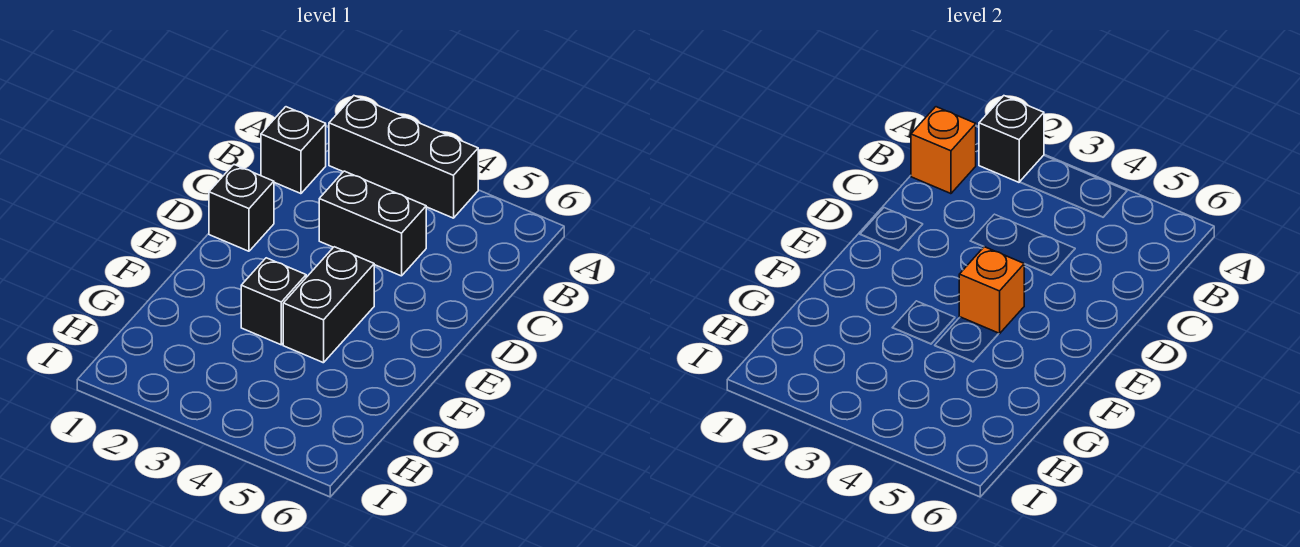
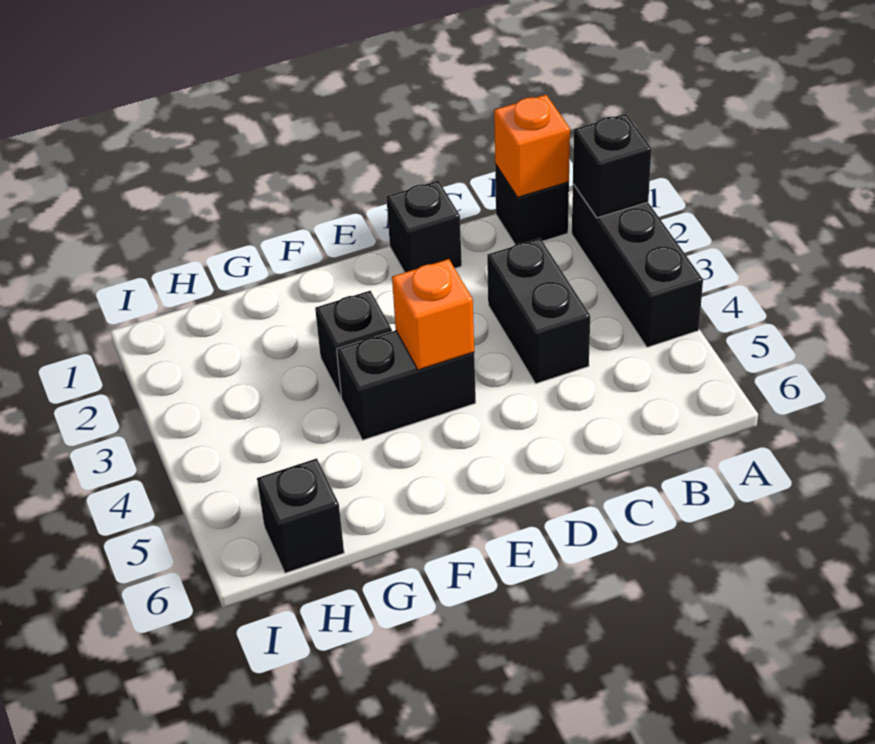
none -> black brick H6 level 1

